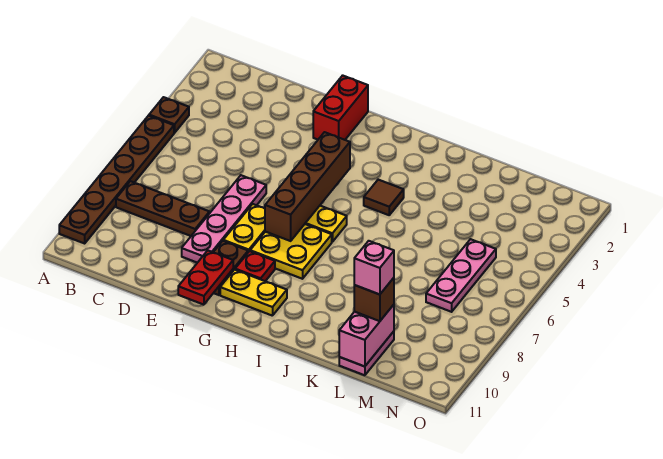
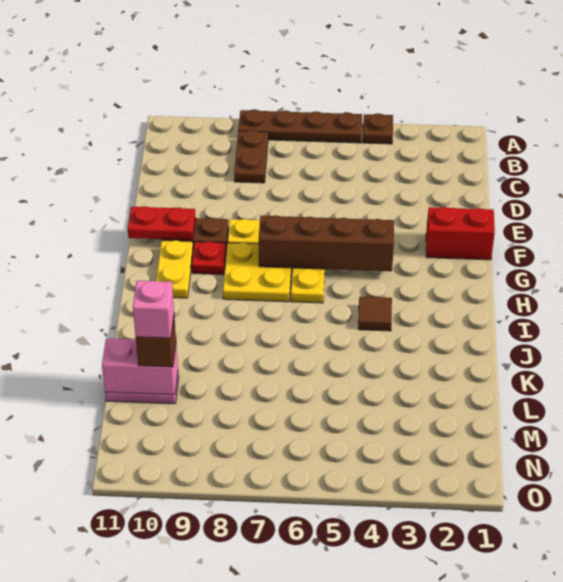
brown plate A5:A10 level 1 -> brown plate A5:A8 level 1
brown plate B8:D8 level 1 -> brown plate B8:C8 level 1
pink plate E6:E9 level 1 -> none
pink plate M5:M7 level 1 -> none

